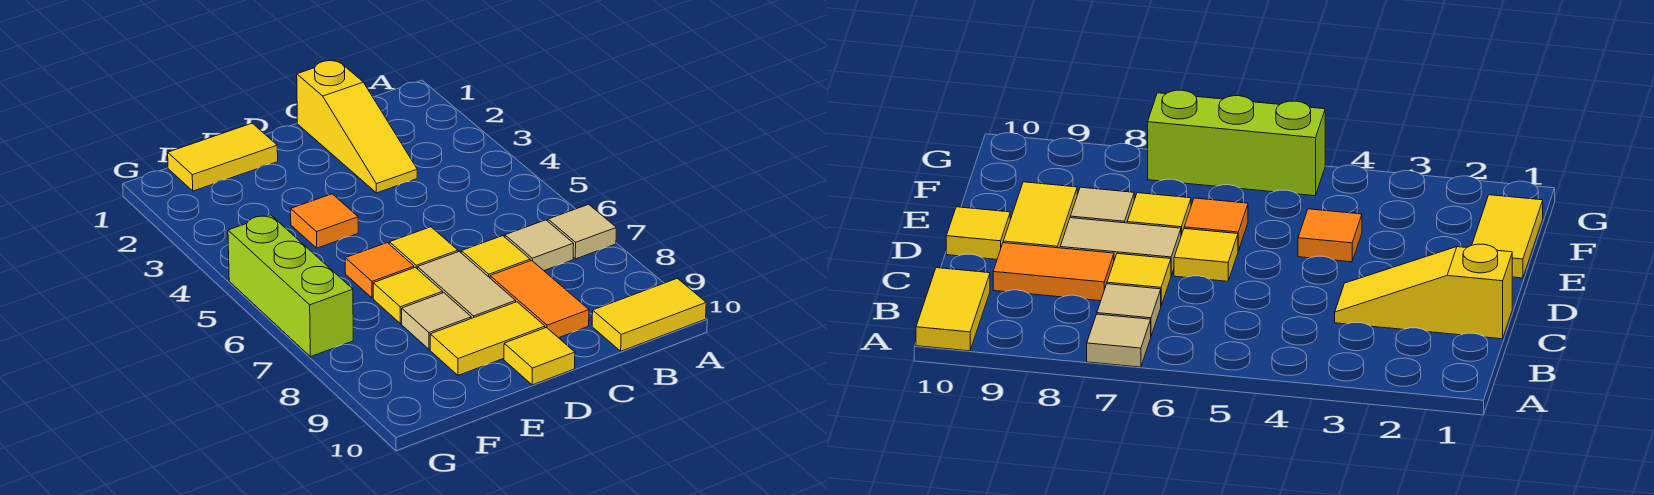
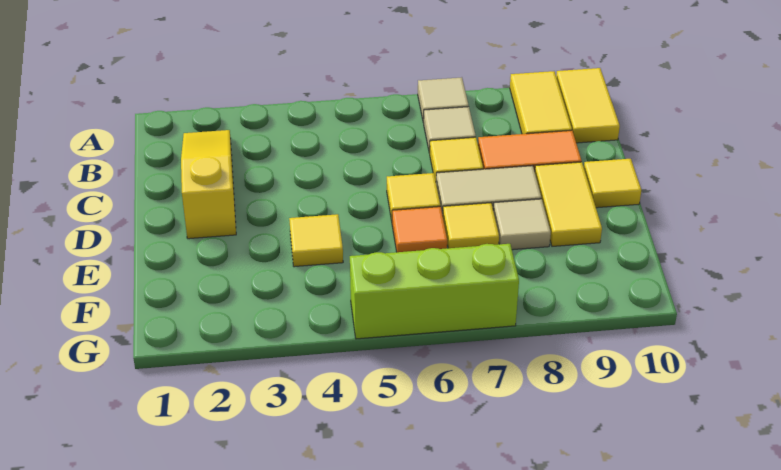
yellow slope C1:C3 level 1 top 1 -> yellow slope B2:D2 level 1 top D
yellow tile E1:F1 level 1 -> yellow tile A9:B9 level 1
orange tile E4 level 1 -> yellow tile E4 level 1

